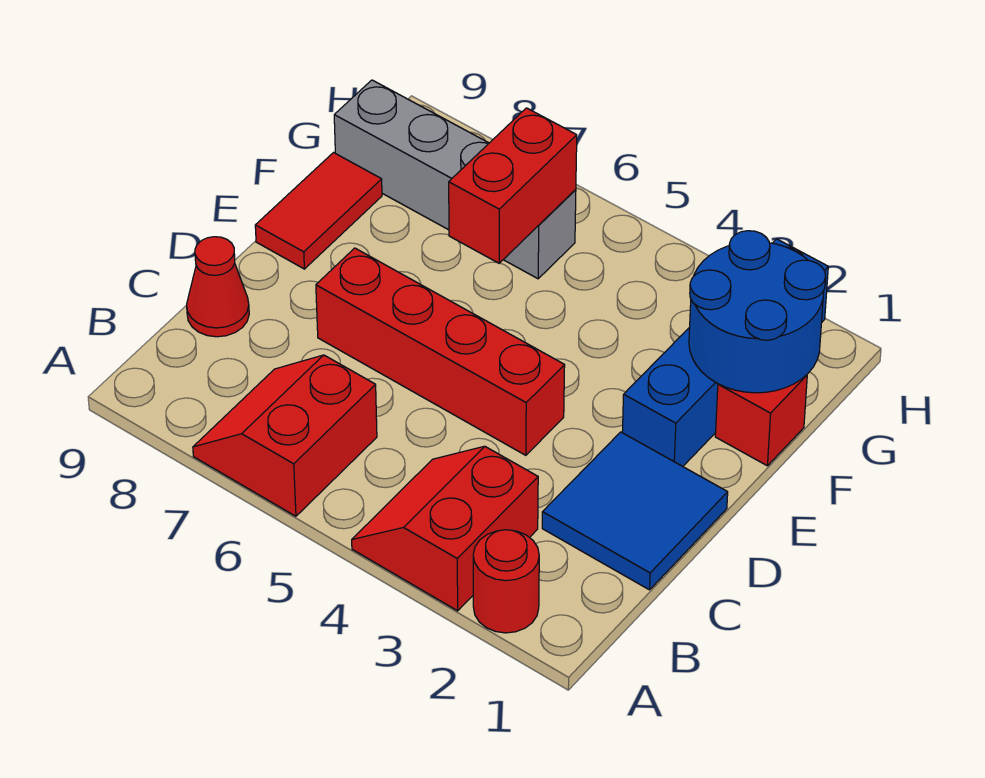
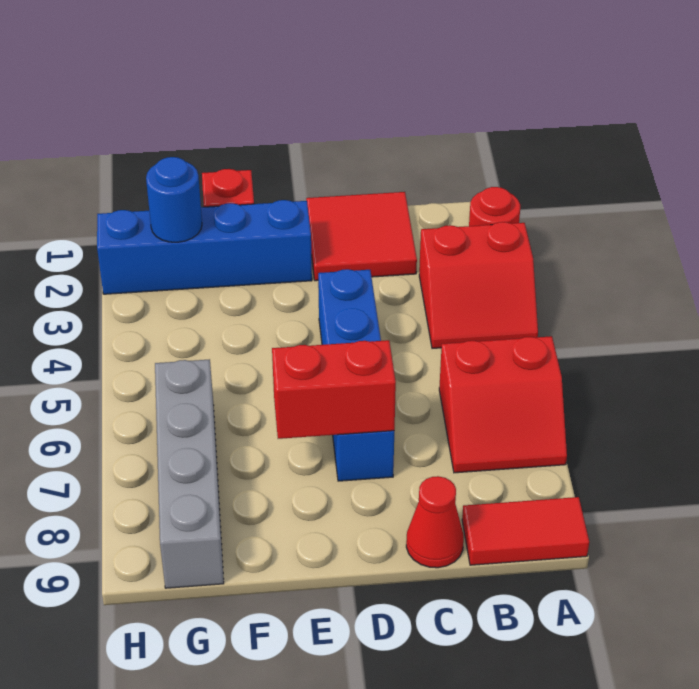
blue tile C1:D2 level 1 -> red tile C1:D2 level 1
red brick D4:D7 level 1 -> blue brick D4:D7 level 1
red tile E9:F9 level 1 -> red tile A9:B9 level 1
blue round brick F1:G2 level 2 -> blue round brick G2 level 2
red brick F6:G6 level 2 -> red brick D7:E7 level 2

